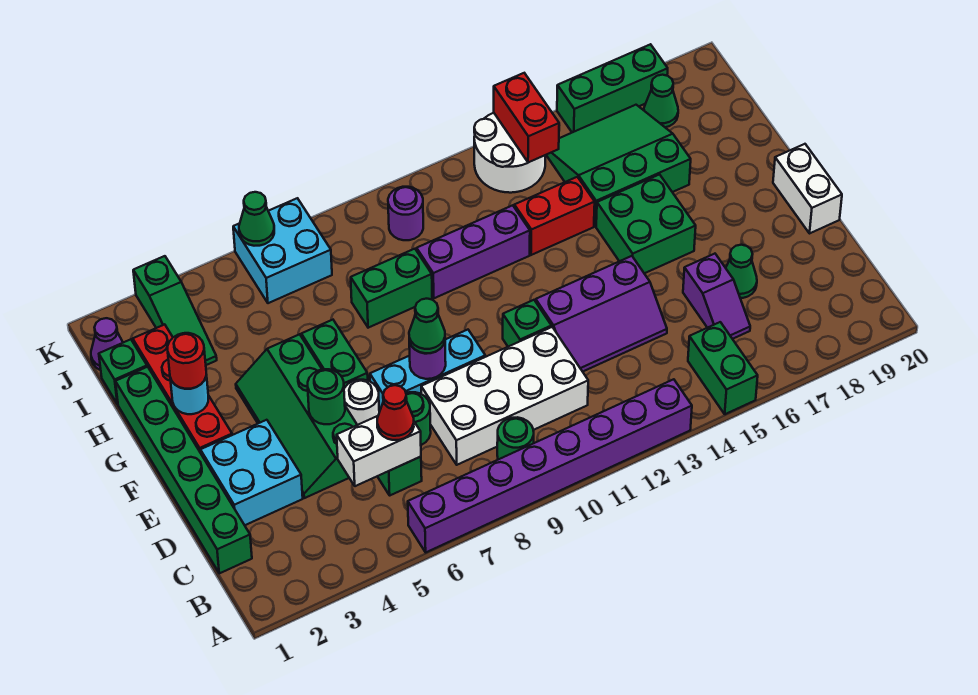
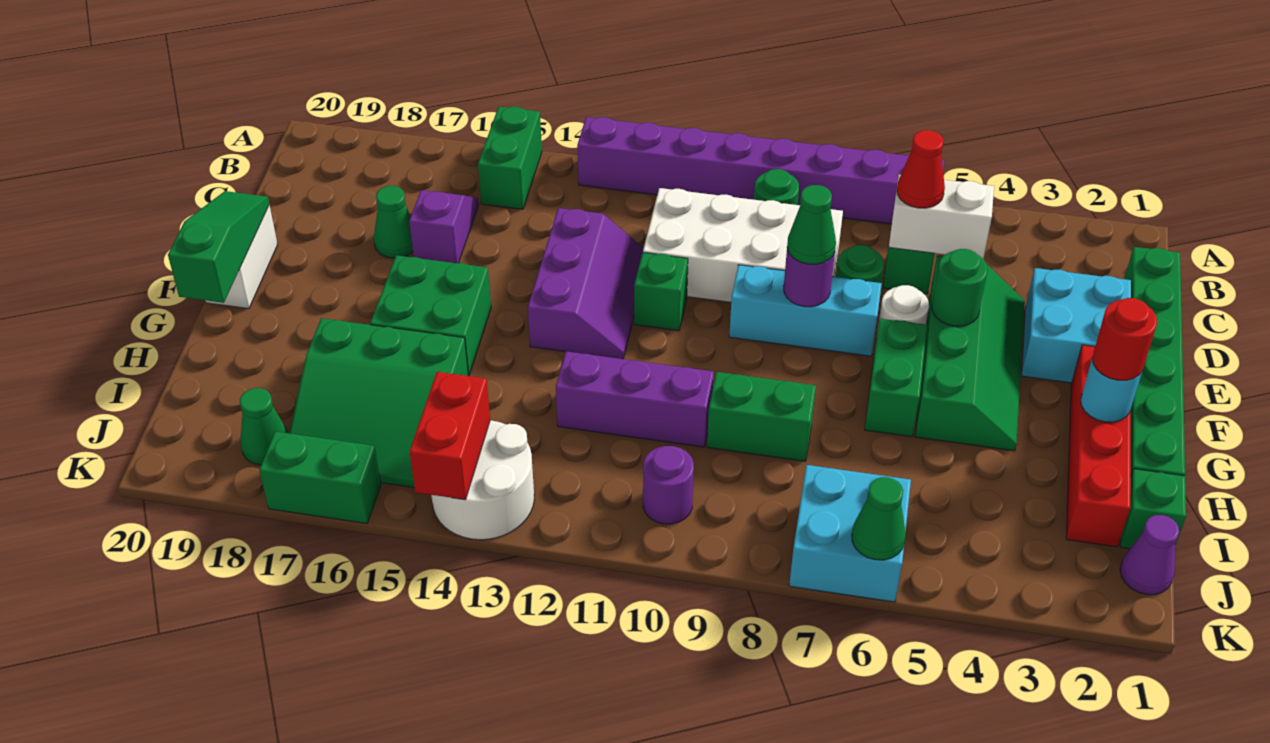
purple slope D12:E14 level 1 top E -> purple slope D12:F13 level 1 top 13
red brick H13:H14 level 1 -> none
green slope I3:K3 level 1 top K -> green slope E20:G20 level 2 top G
green brick K16:K18 level 1 -> green brick K16:K17 level 1

